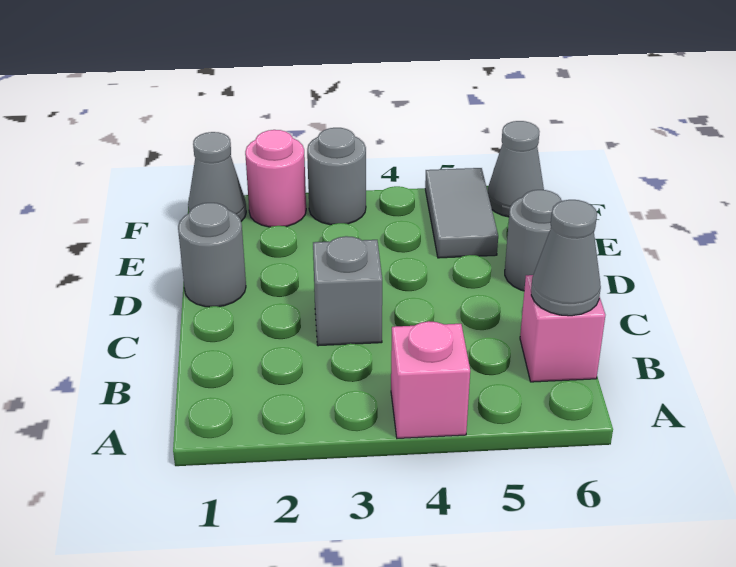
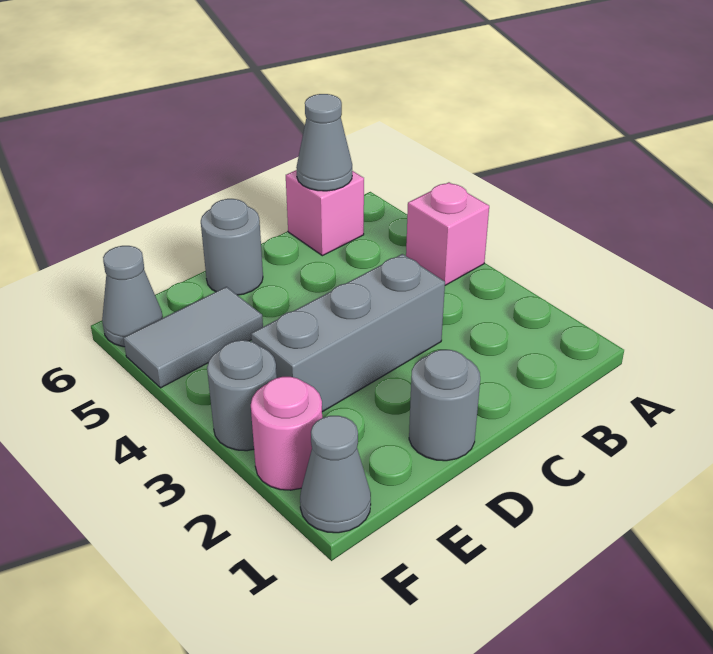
grey brick C3 level 1 -> grey brick C3:E3 level 1

